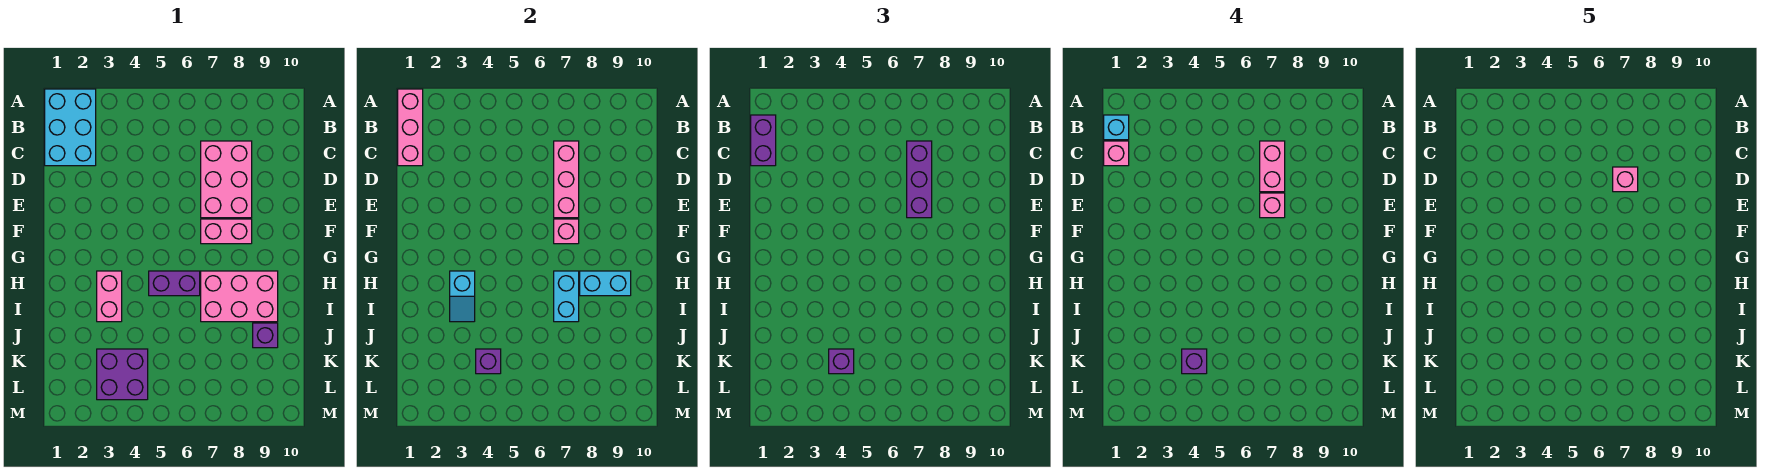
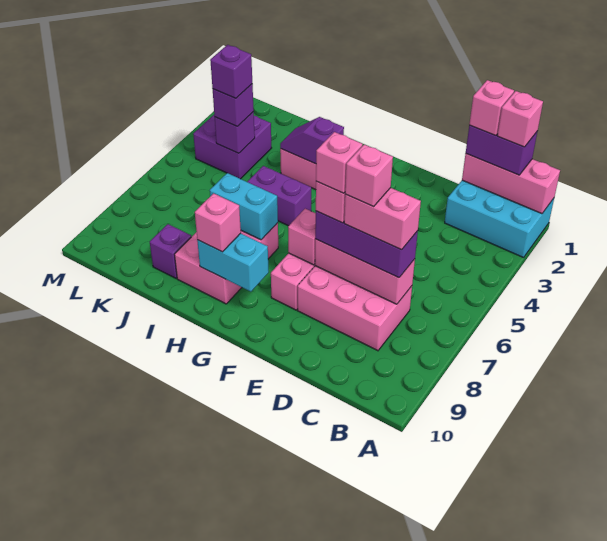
cyan brick B1 level 4 -> pink brick B1 level 4
none -> pink brick E7 level 5
cyan slope H3:I3 level 2 top H -> purple slope H3:I3 level 2 top H
purple brick H5:H6 level 1 -> purple brick H5:I5 level 1
cyan brick H8:H9 level 2 -> cyan brick G9:H9 level 2
none -> pink brick H9 level 3

